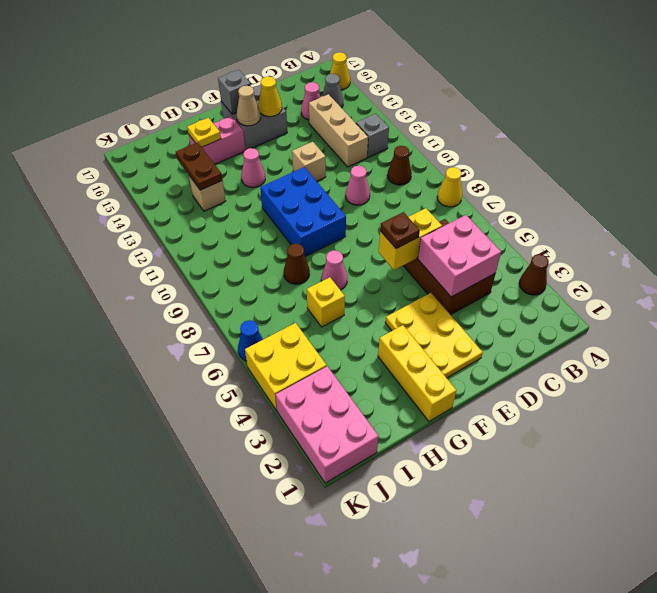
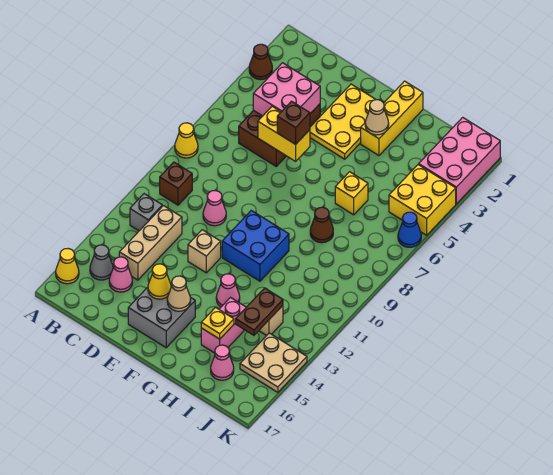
brown cone B10 level 1 -> brown brick B10 level 1
brown plate E6 level 3 -> brown brick E6 level 3
blue brick F9:G11 level 1 -> blue brick F10:G11 level 1
grey brick F16 level 2 -> none
none -> tan cone G3 level 2
pink cone G7 level 1 -> pink cone I16 level 1
pink brick G15:H15 level 1 -> pink brick H14:H15 level 1
none -> tan plate J14:K15 level 1

